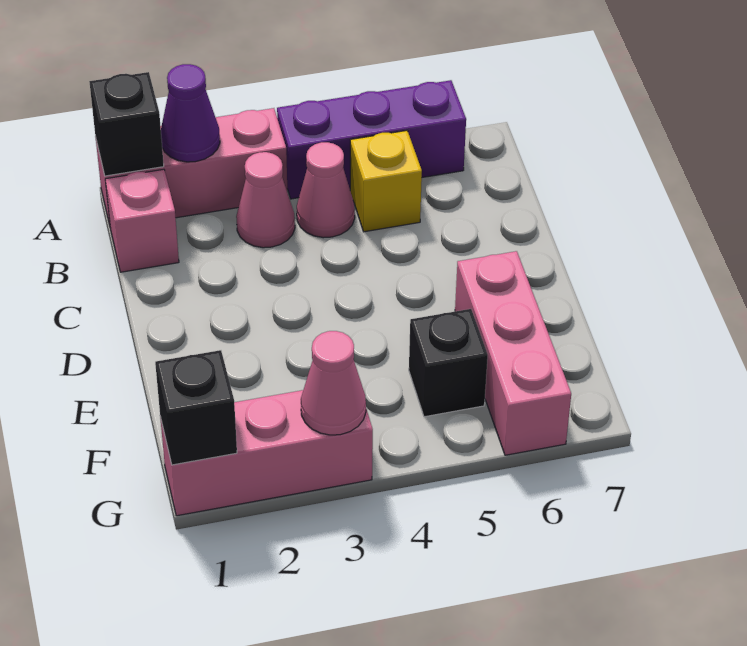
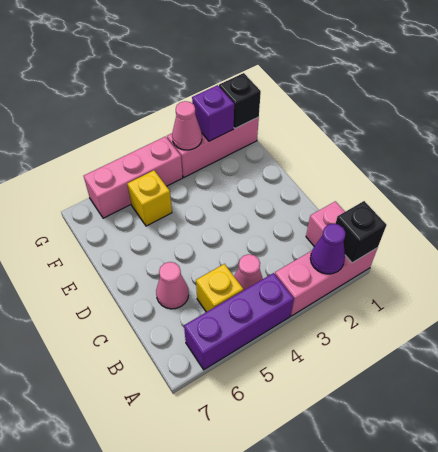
pink cone B3 level 1 -> pink cone C6 level 1
pink brick E6:G6 level 1 -> pink brick G4:G6 level 1
black brick F5 level 1 -> yellow brick F5 level 1
none -> purple brick G2 level 2

